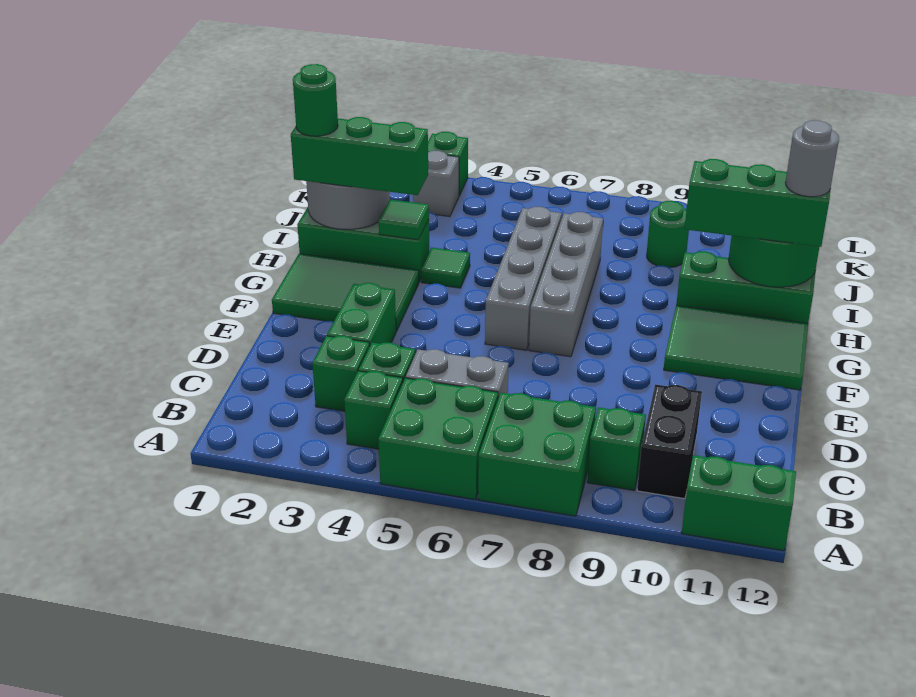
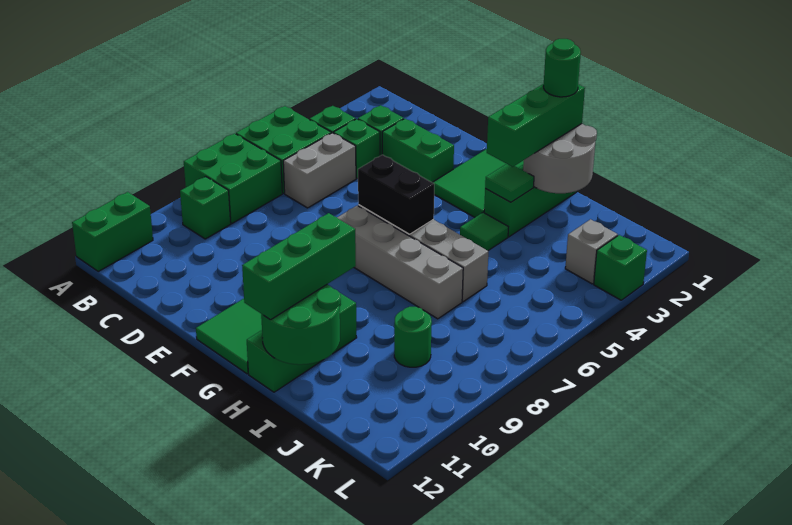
black brick B10:C10 level 1 -> black brick F6:G6 level 2
grey round brick H12 level 4 -> none

